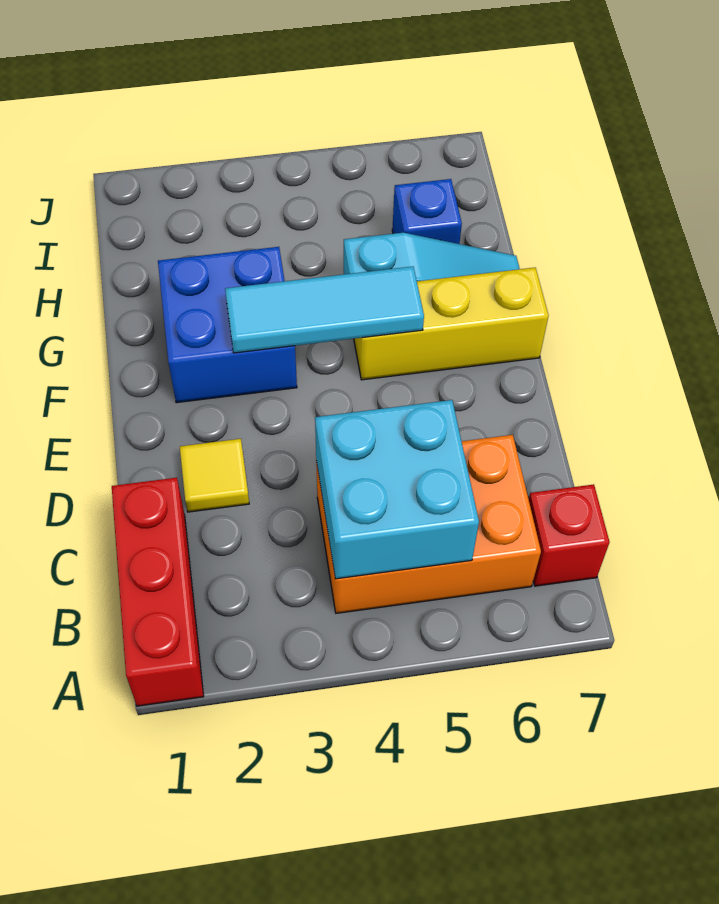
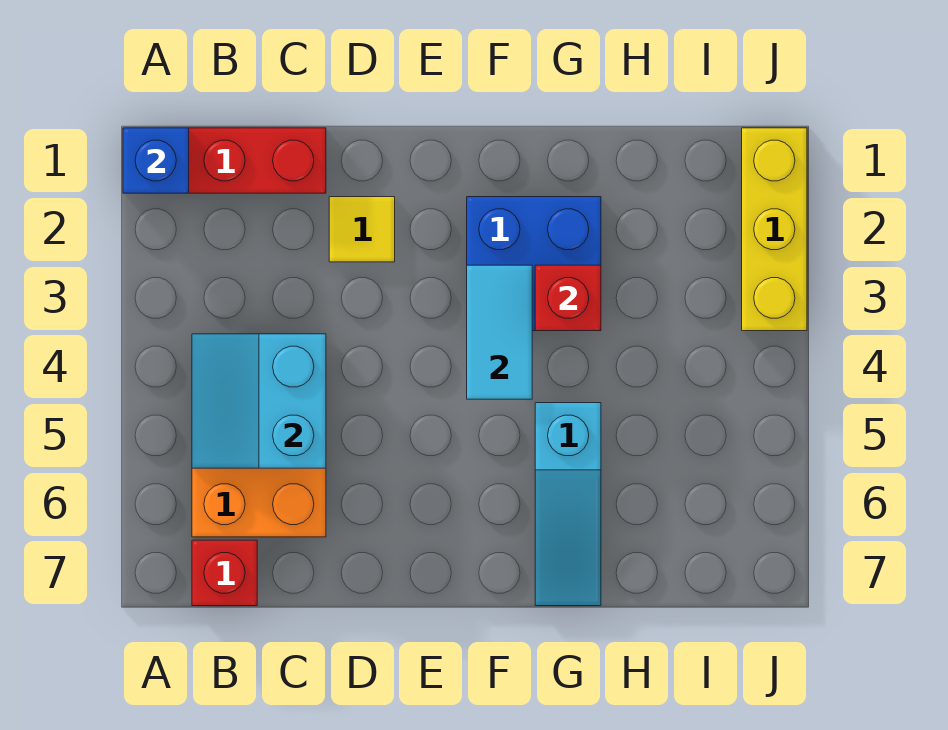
cyan brick B4:C5 level 2 -> cyan slope B4:C5 level 2 top C
cyan tile F3:F5 level 2 -> cyan tile F3:F4 level 2
yellow brick F5:F7 level 1 -> yellow brick J1:J3 level 1
none -> red brick G3 level 2
blue brick H6 level 1 -> blue brick A1 level 2

